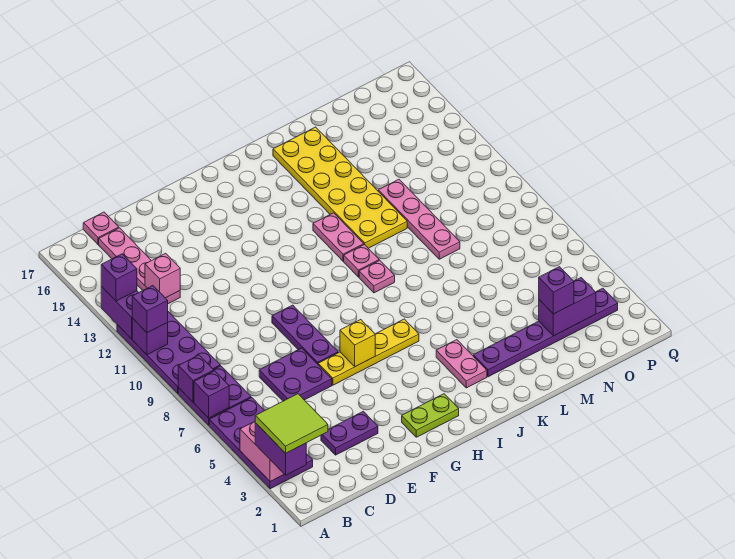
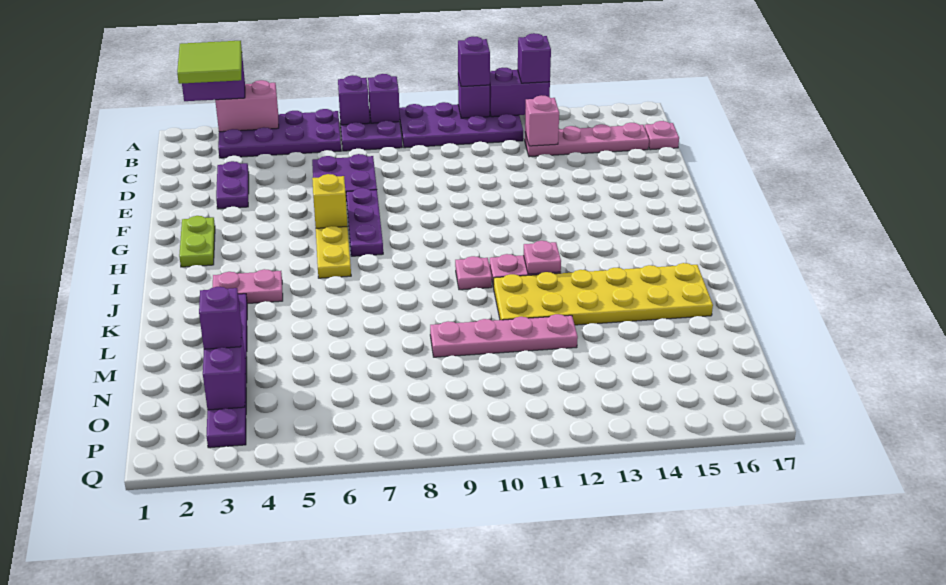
purple plate F7:F9 level 1 -> purple plate F7:H7 level 1
pink plate J9 level 1 -> pink plate J12 level 2

